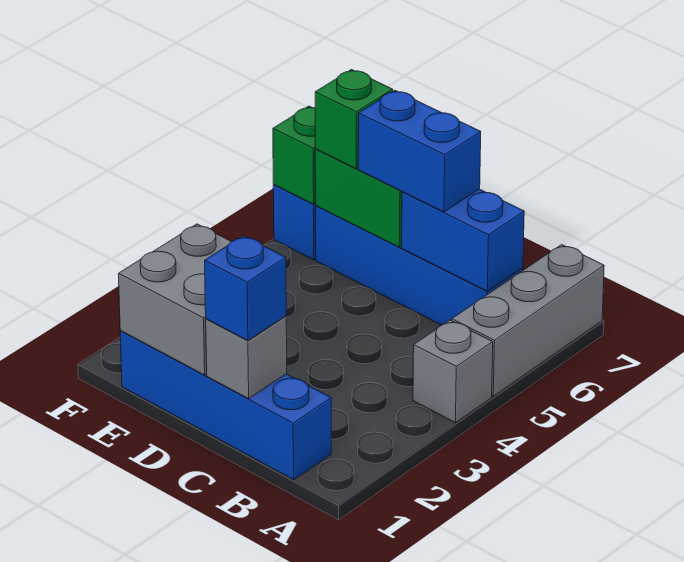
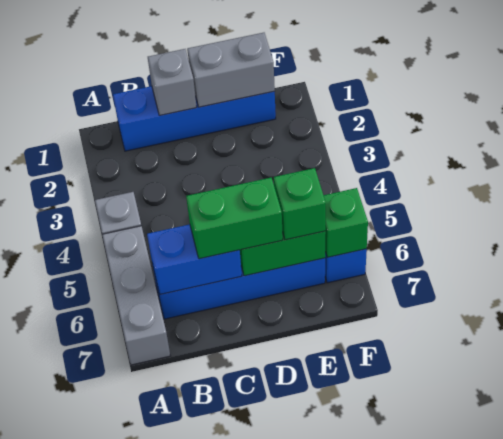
blue brick C1 level 3 -> none
blue brick C6:D6 level 3 -> green brick C6:D6 level 3
grey brick D1:E2 level 2 -> grey brick D1:E1 level 2

